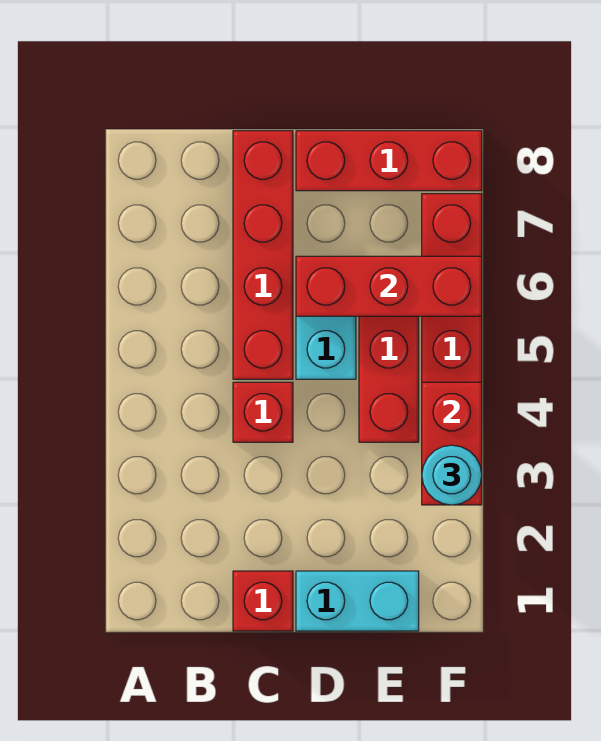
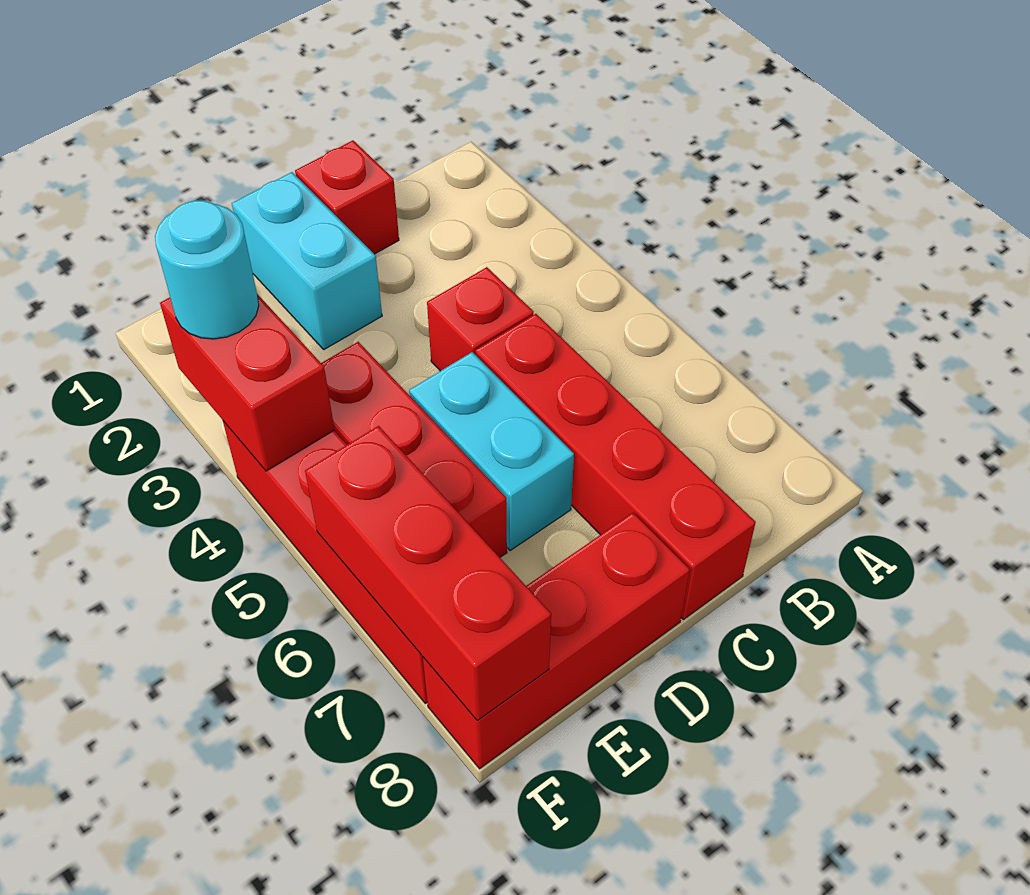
cyan brick D1:E1 level 1 -> cyan brick D1:D2 level 1
red brick D6:F6 level 2 -> red brick F6:F8 level 2

